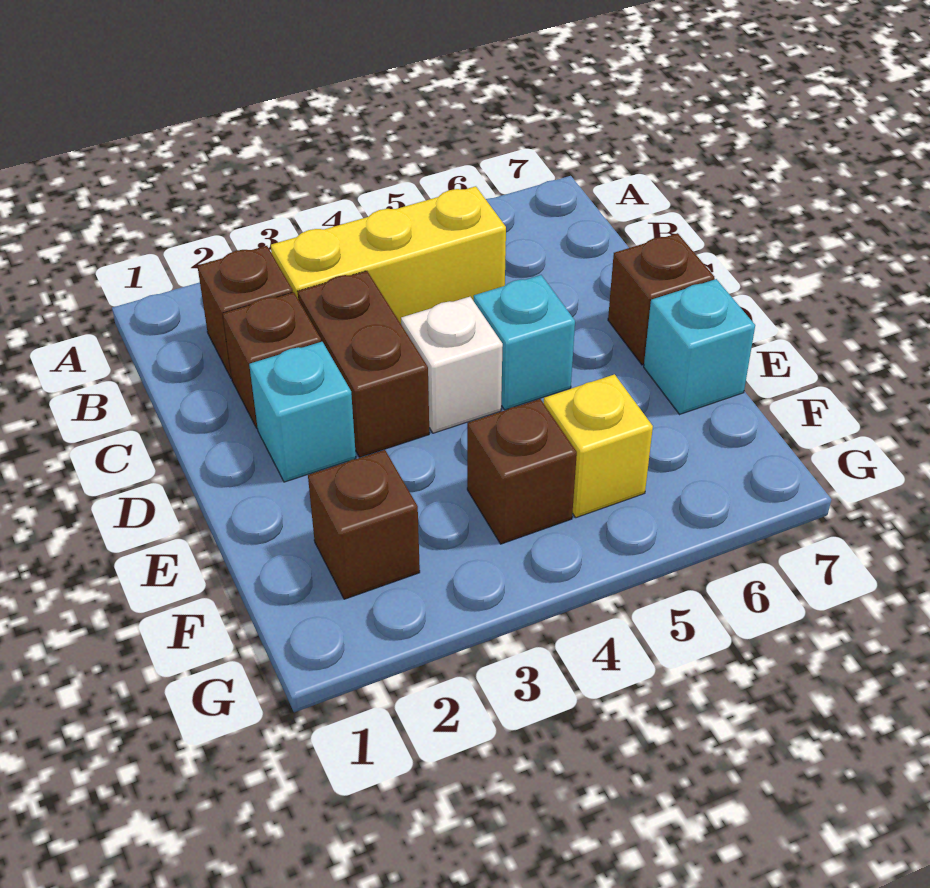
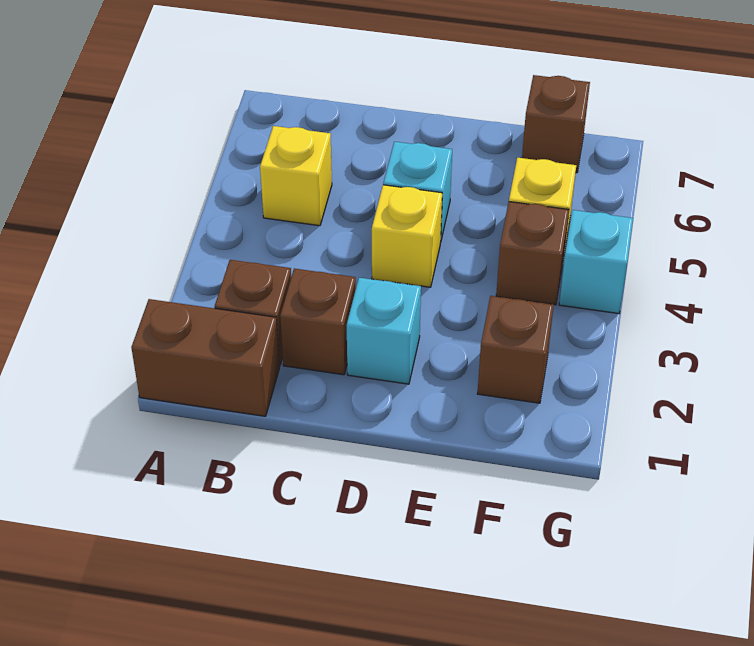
yellow brick B3:B5 level 1 -> yellow brick B5 level 1
brown brick C3:D3 level 1 -> brown brick A1:B1 level 1
white brick D4 level 1 -> yellow brick D4 level 1
brown brick D7 level 1 -> brown brick F7 level 1
cyan brick E7 level 1 -> cyan brick G4 level 1

